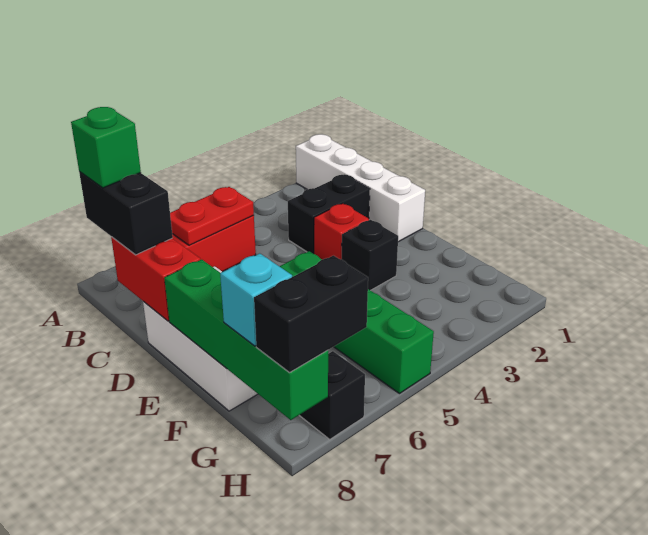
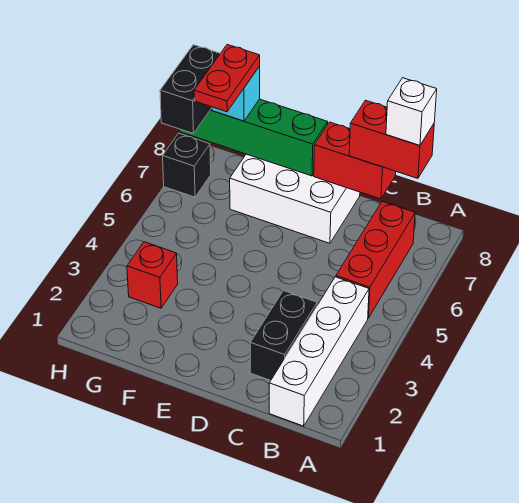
white brick A1:D1 level 1 -> white brick B1:B4 level 1
red plate B5:B6 level 2 -> red plate G7:G8 level 4
black brick B8:C8 level 3 -> red brick B8:C8 level 3
green brick B8 level 4 -> white brick B8 level 4
red brick D3 level 1 -> red brick G3 level 1
black brick E3 level 1 -> none
green brick E5:H5 level 1 -> none

